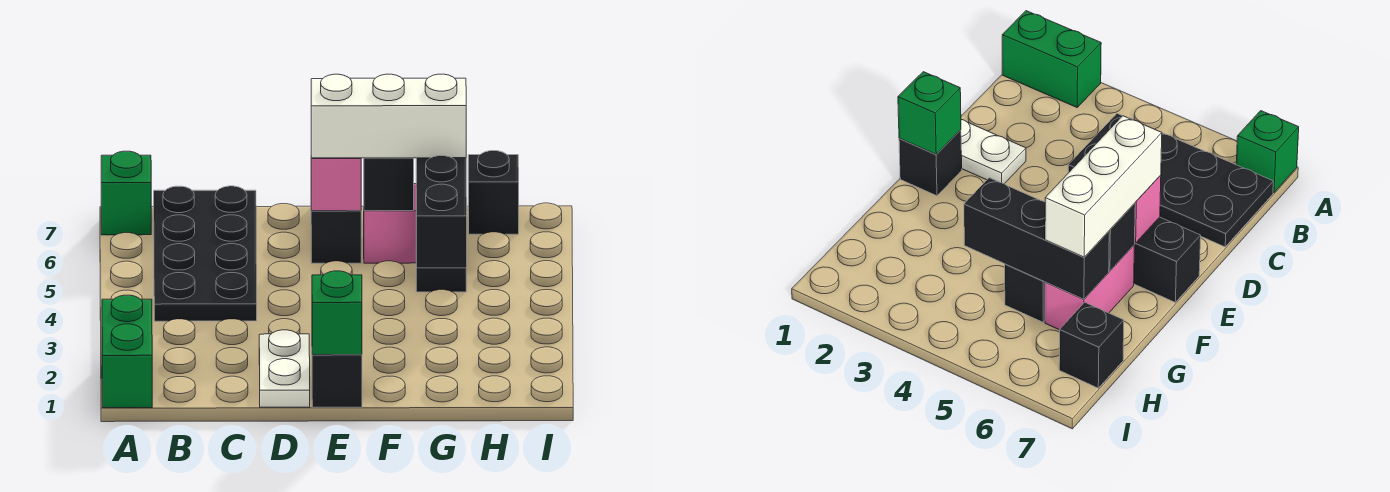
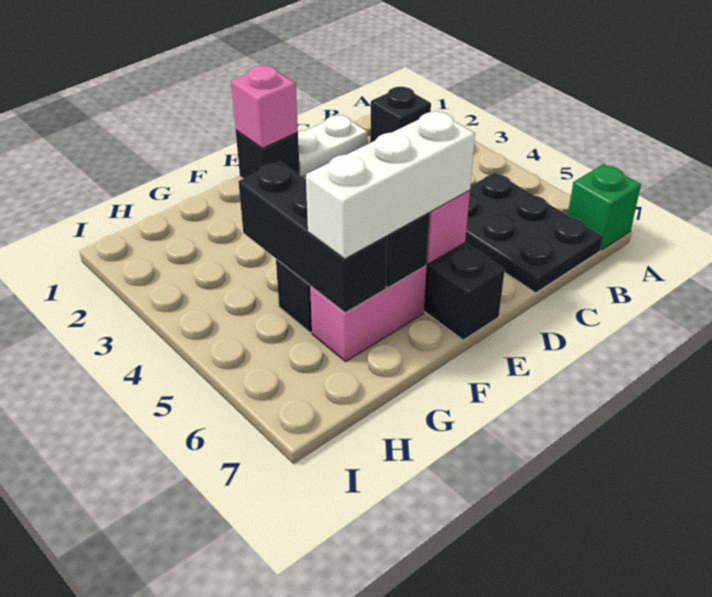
green brick A1:A2 level 1 -> none
black plate B4:C7 level 1 -> black plate B5:C7 level 1
white plate D1:D2 level 1 -> white plate C1:D1 level 1
green brick E1 level 2 -> pink brick E1 level 2
black brick H7 level 1 -> black brick B2 level 1

